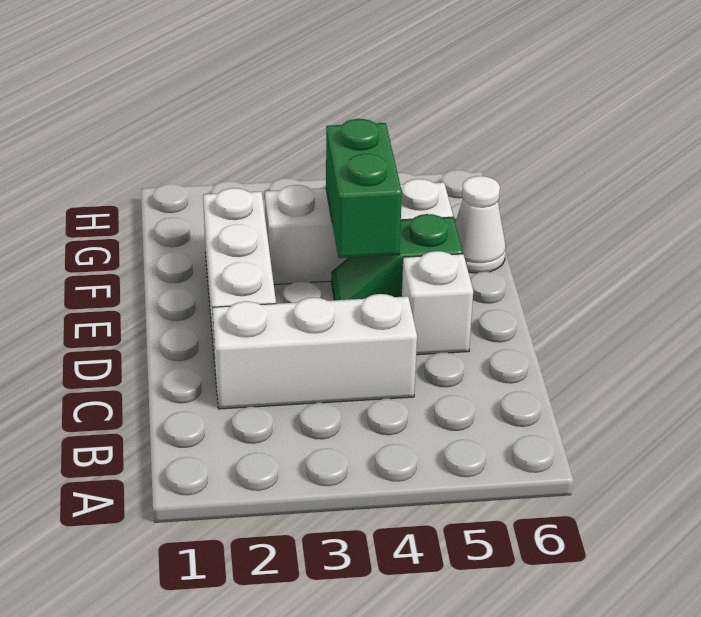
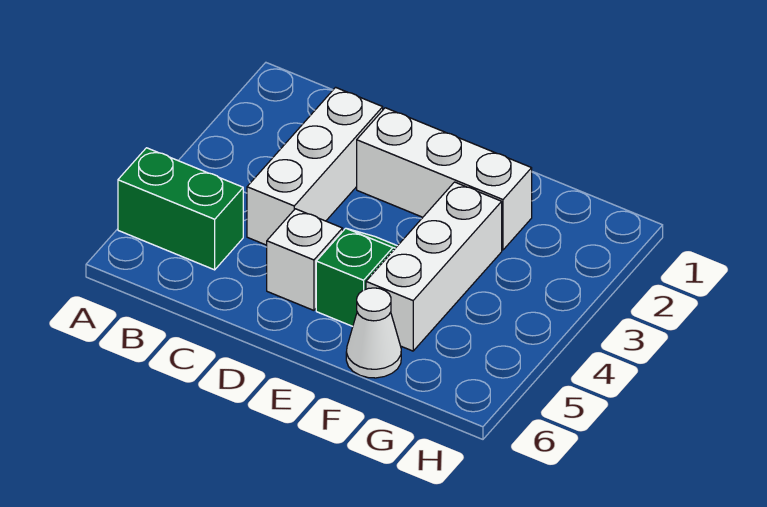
green brick E4:F4 level 2 -> green brick A5:B5 level 1

